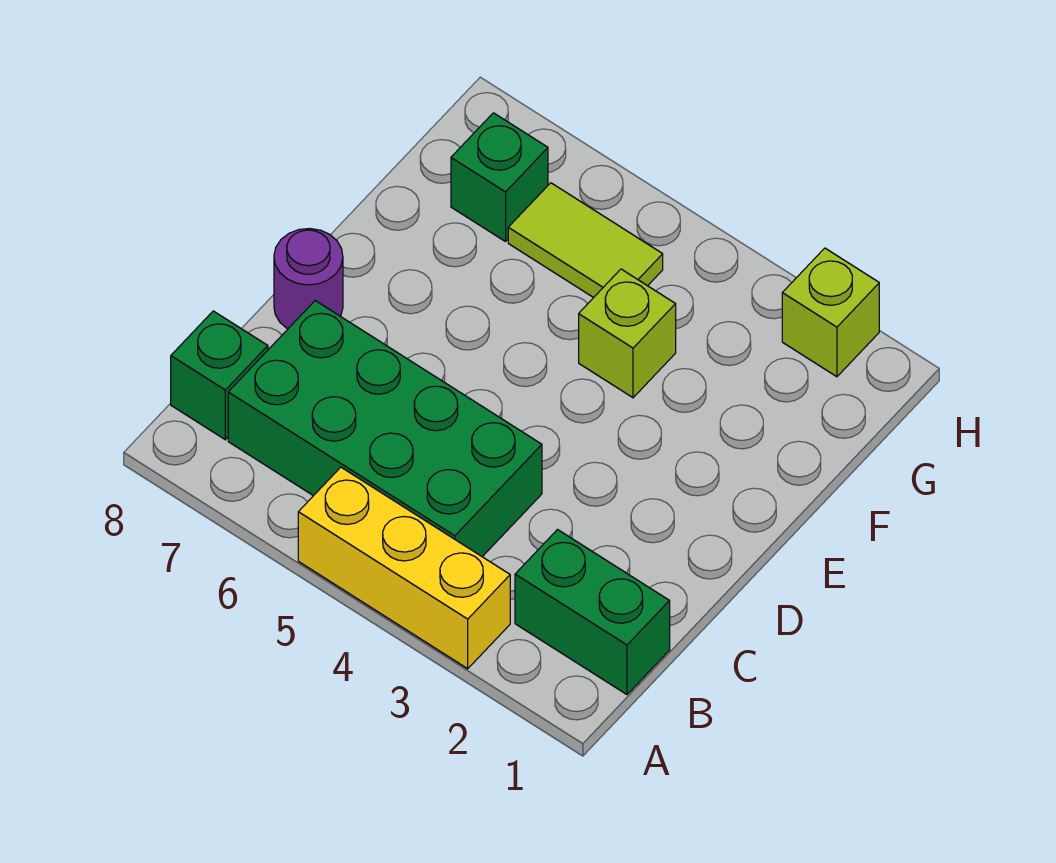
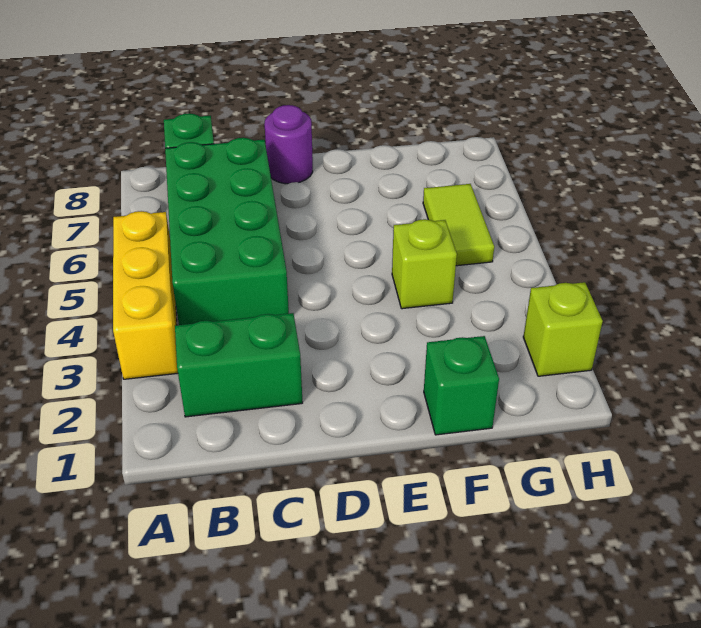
green brick B1:B2 level 1 -> green brick B2:C2 level 1
green brick G7 level 1 -> green brick F1 level 1

